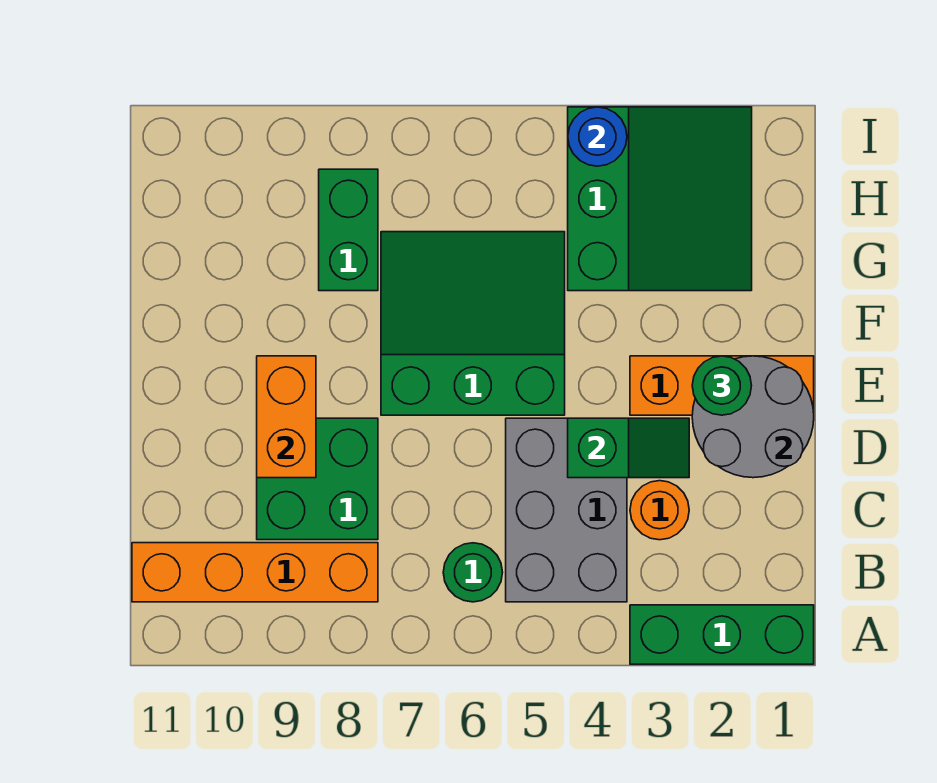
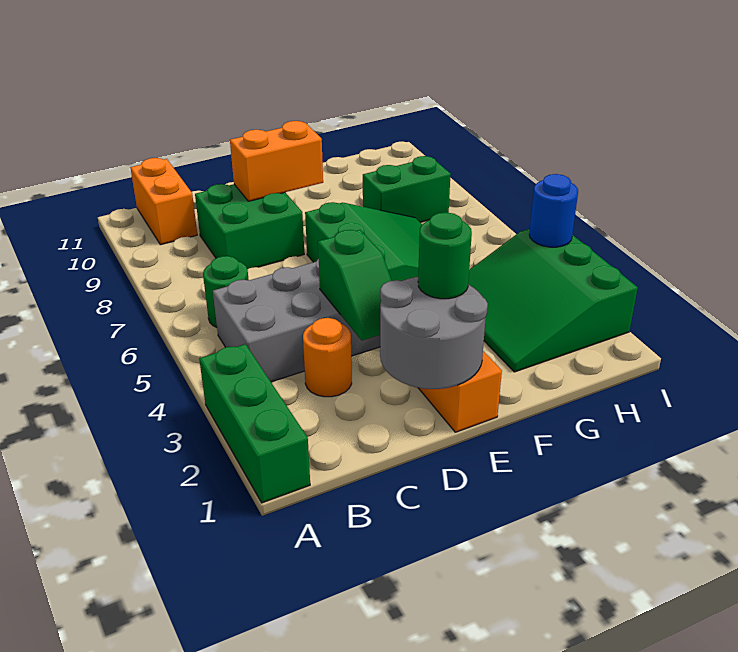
orange brick B8:B11 level 1 -> orange brick B10:B11 level 1
green slope G2:I4 level 1 top 4 -> green slope G2:I4 level 1 top I

